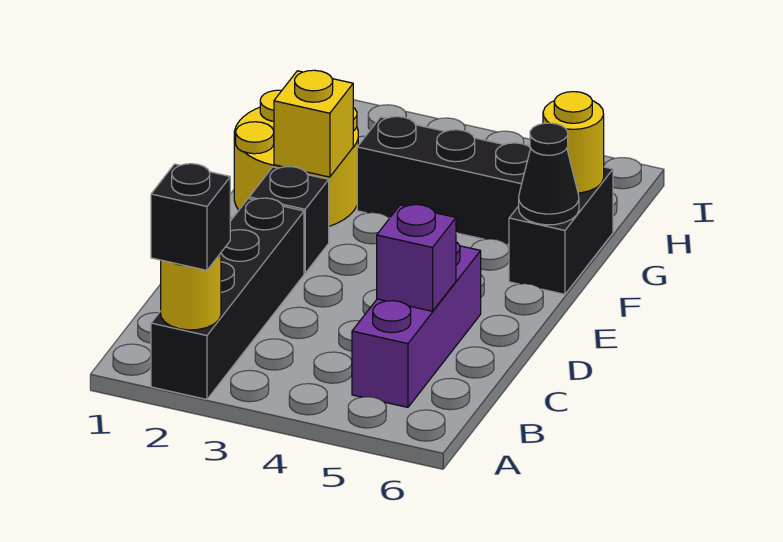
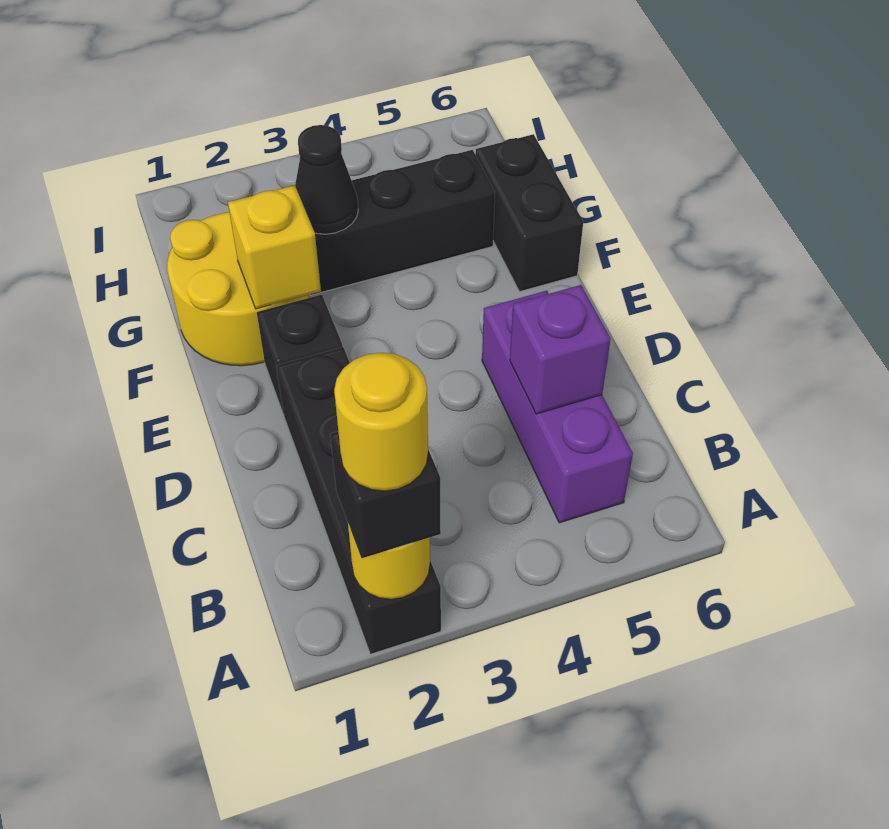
black cone F6 level 2 -> black cone G3 level 2
yellow round brick G6 level 2 -> yellow round brick A2 level 4

